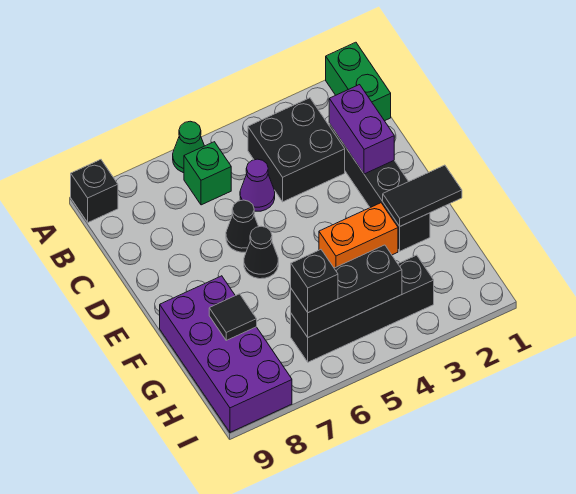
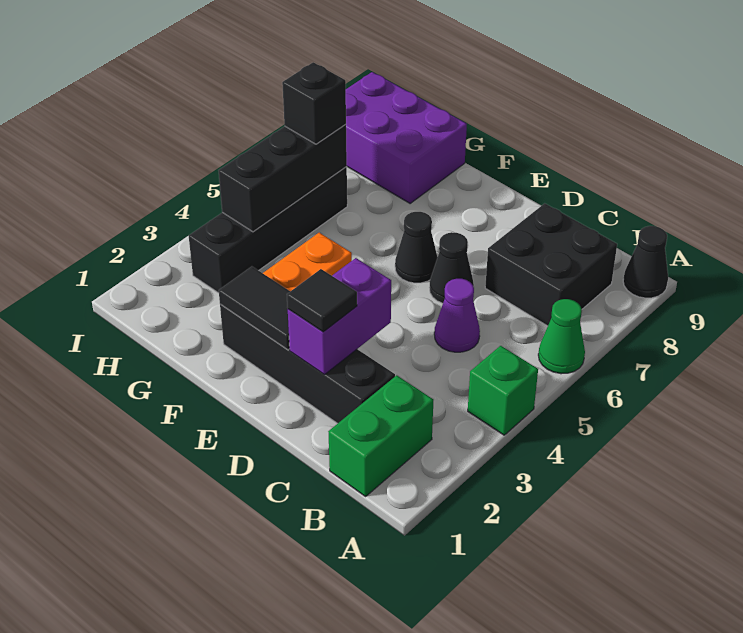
green brick A1:B1 level 1 -> green brick B1:B2 level 1
black brick A9 level 1 -> black cone A9 level 1
black brick B3:C4 level 1 -> black brick B7:C8 level 1
green brick B6 level 1 -> green brick A4 level 1
purple brick C2:D2 level 2 -> purple brick D2:D3 level 2
black tile F1:F2 level 2 -> black tile E2:F2 level 2
purple brick F8:I9 level 1 -> purple brick G8:I9 level 1
black tile G8 level 2 -> black tile D2 level 3

